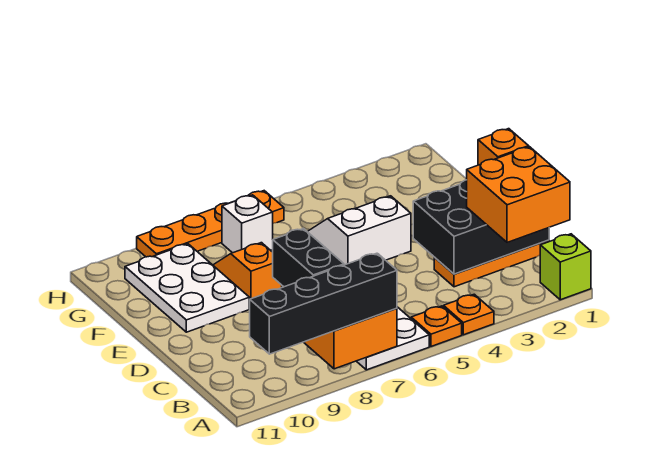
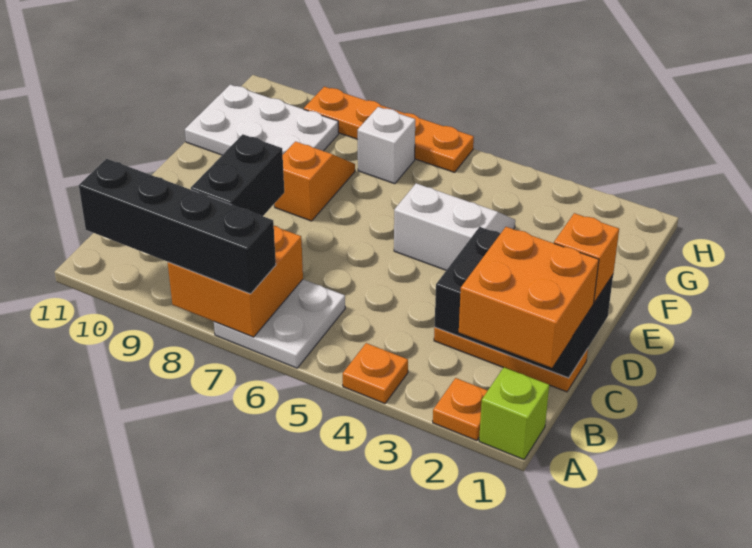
orange plate A5 level 1 -> orange plate A2 level 1
white plate E9:G10 level 1 -> white plate F9:G11 level 1

